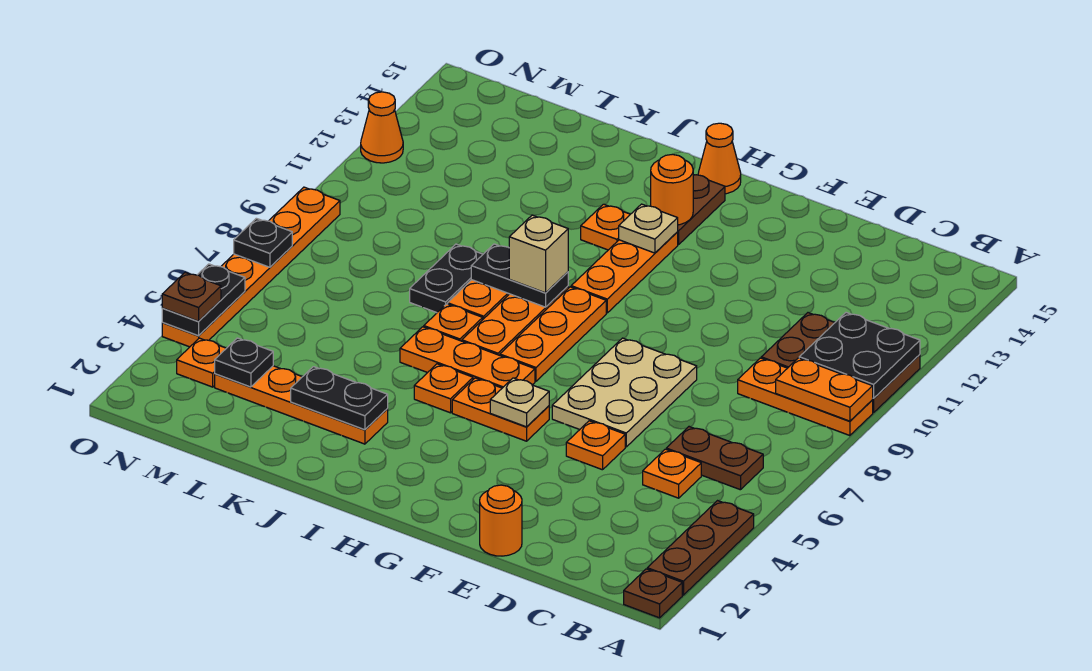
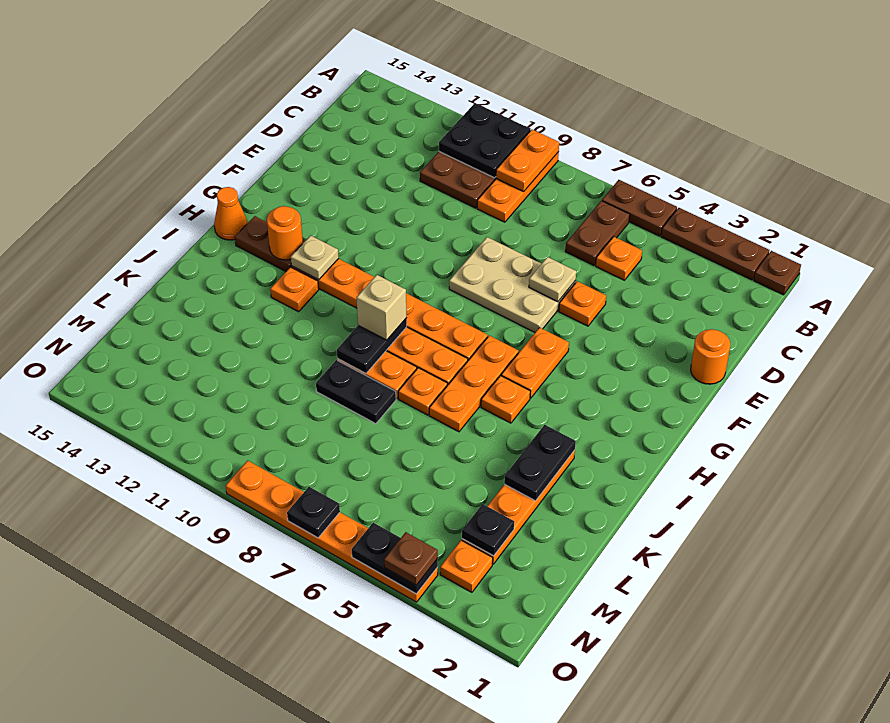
none -> brown plate A5:A6 level 1
tan plate G5 level 2 -> tan plate E6 level 2
orange cone O12 level 1 -> none

